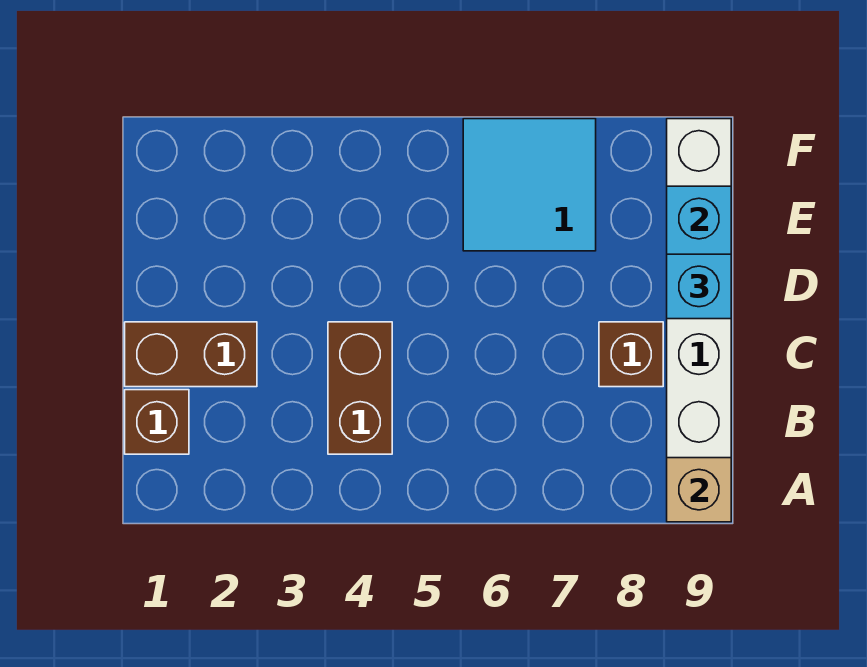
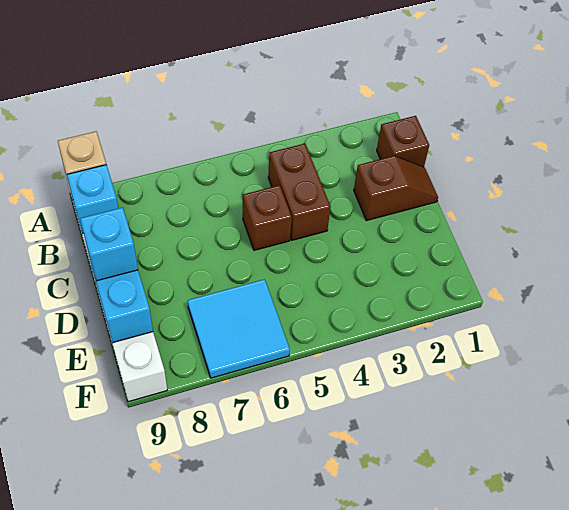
none -> cyan brick B9 level 2
brown brick C1:C2 level 1 -> brown slope C1:C2 level 1 top 2
brown brick C8 level 1 -> brown brick C5 level 1

